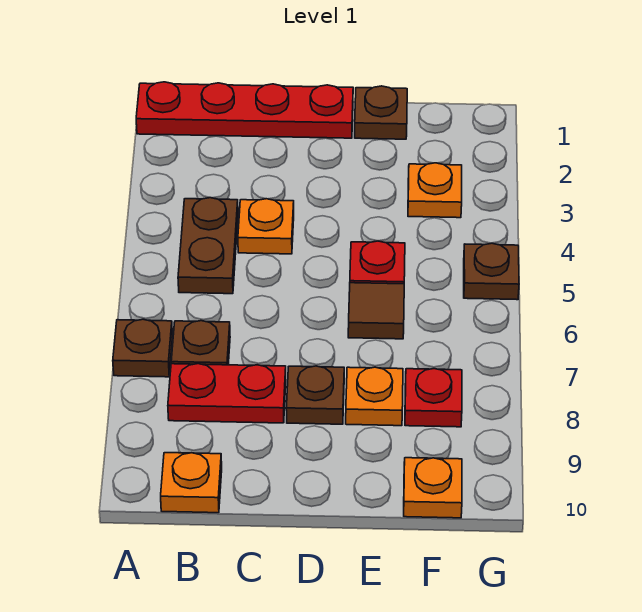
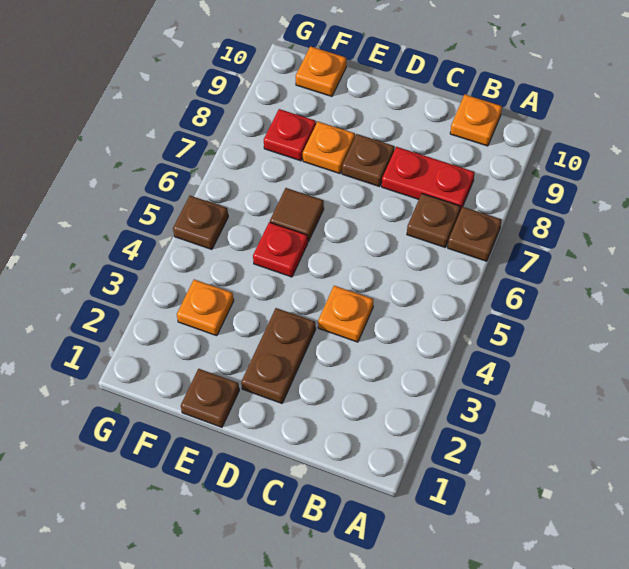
red plate A1:D1 level 1 -> none
brown plate B4:B5 level 1 -> brown plate D2:D3 level 1

